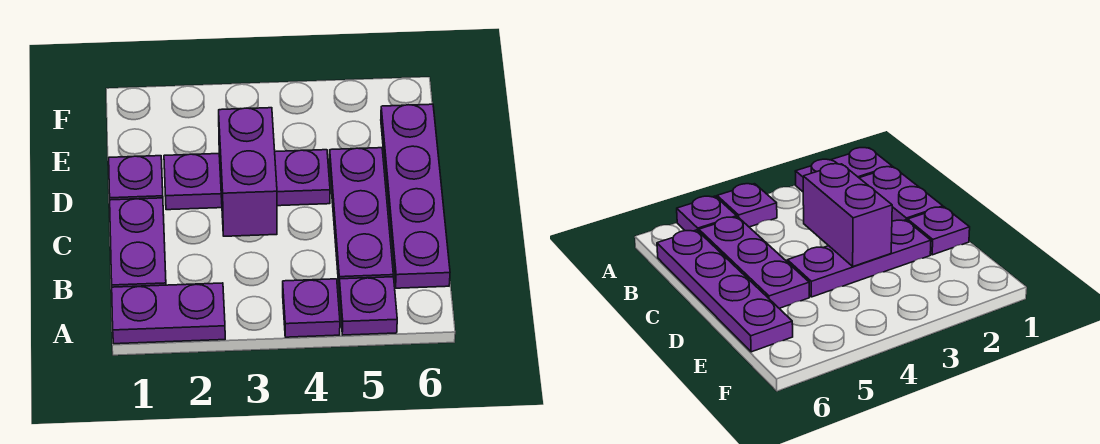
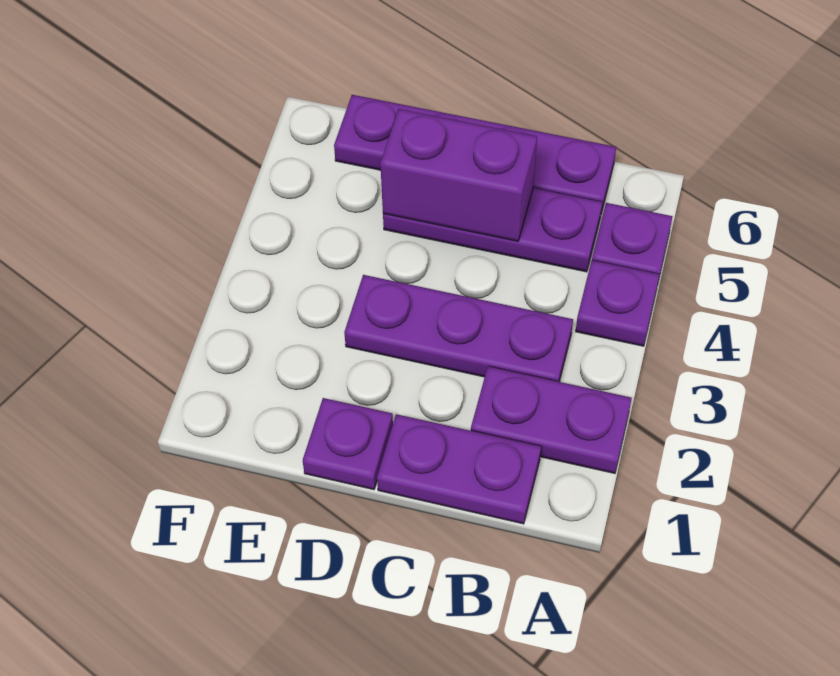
purple plate A1:A2 level 1 -> purple plate A2:B2 level 1
purple brick C3:D3 level 2 -> purple brick C5:D5 level 2
purple plate D2:D4 level 1 -> purple plate B3:D3 level 1

